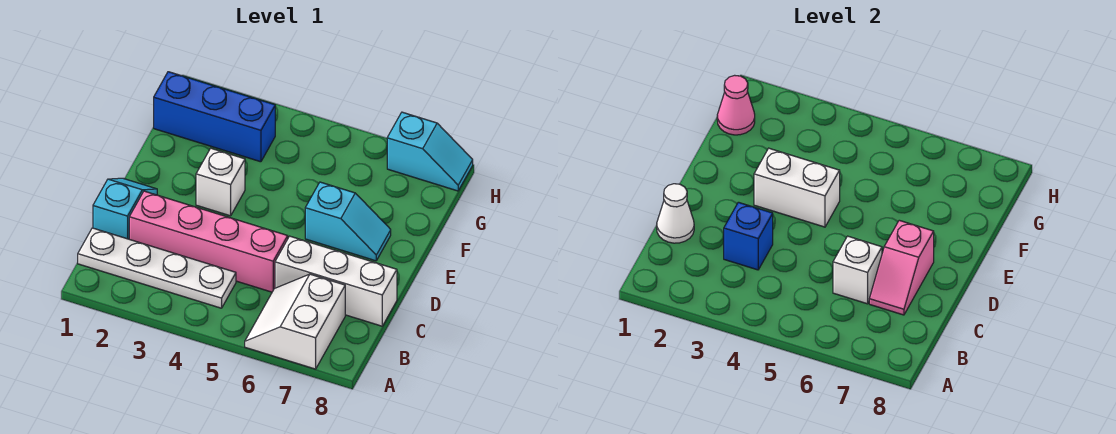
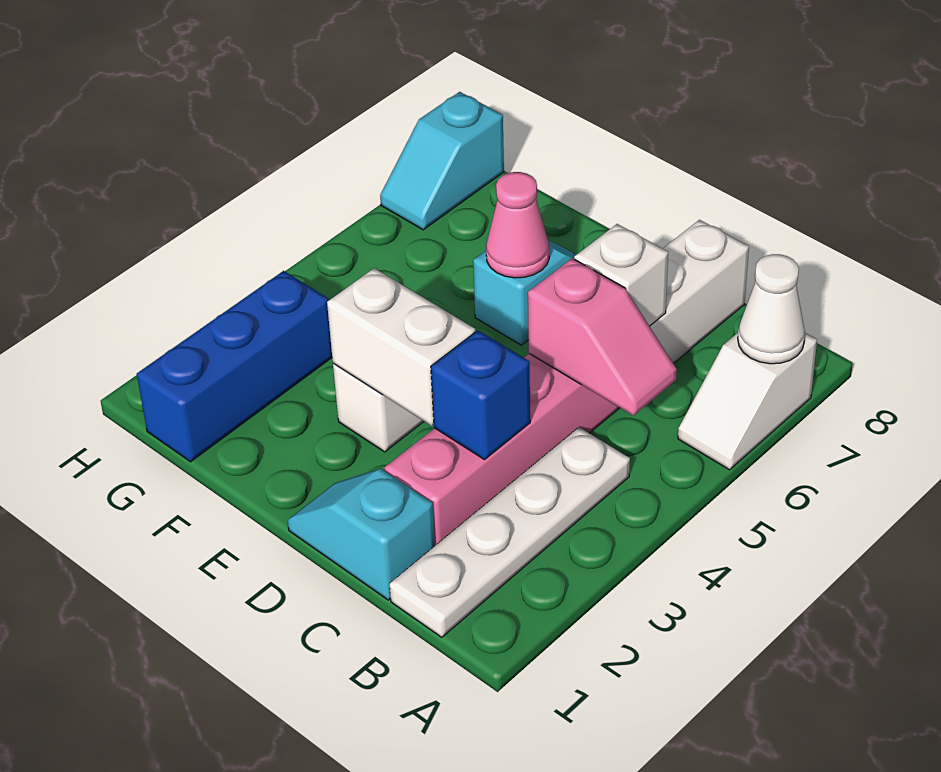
white slope A6:B7 level 1 top 7 -> white slope A6:A7 level 1 top 7
white cone C1 level 2 -> white cone A7 level 2
pink slope C7:D7 level 2 top D -> pink slope B5:C5 level 2 top C
white brick E3:E4 level 2 -> white brick D3:E3 level 2
pink cone G1 level 2 -> pink cone E6 level 2
cyan slope H7:H8 level 1 top 7 -> cyan slope H7:H8 level 1 top 8

